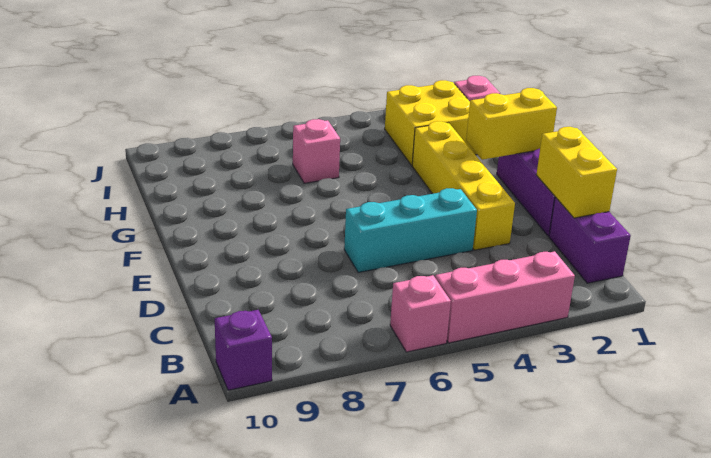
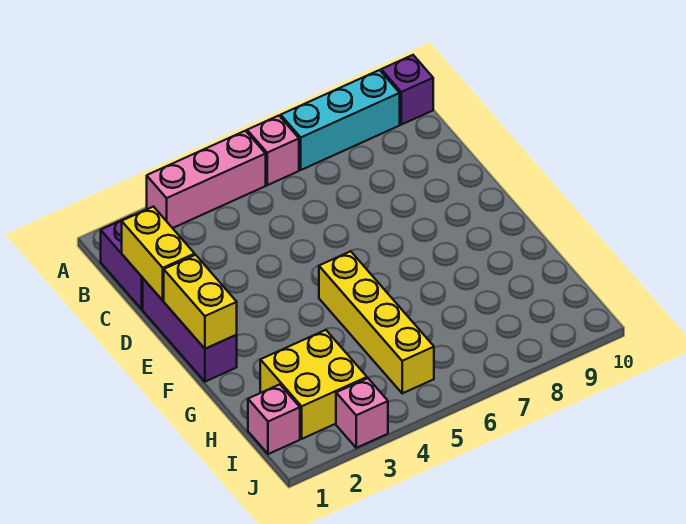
yellow brick D3:G3 level 1 -> yellow brick F5:I5 level 1
cyan brick D4:D6 level 1 -> cyan brick A7:A9 level 1
yellow brick F1:F2 level 2 -> yellow brick E1:F1 level 2
pink brick H6 level 1 -> pink brick J3 level 1

